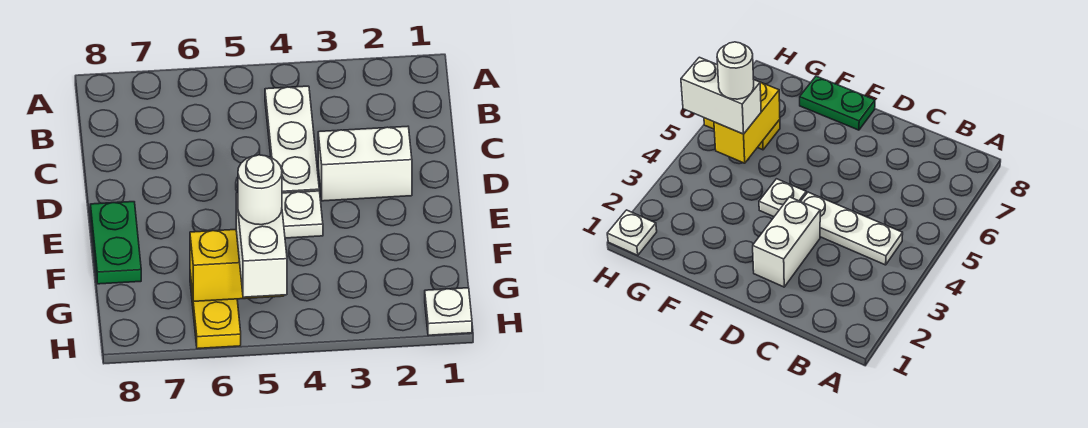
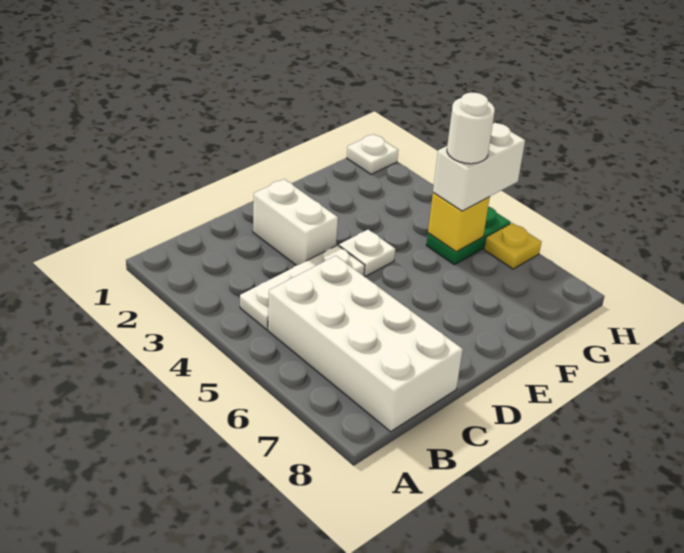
none -> white brick B5:C8 level 1
green plate E8:F8 level 1 -> green plate G5:H5 level 1
yellow brick G5:G6 level 2 -> yellow brick G5 level 2
yellow plate G6:H6 level 1 -> yellow plate H6 level 1

